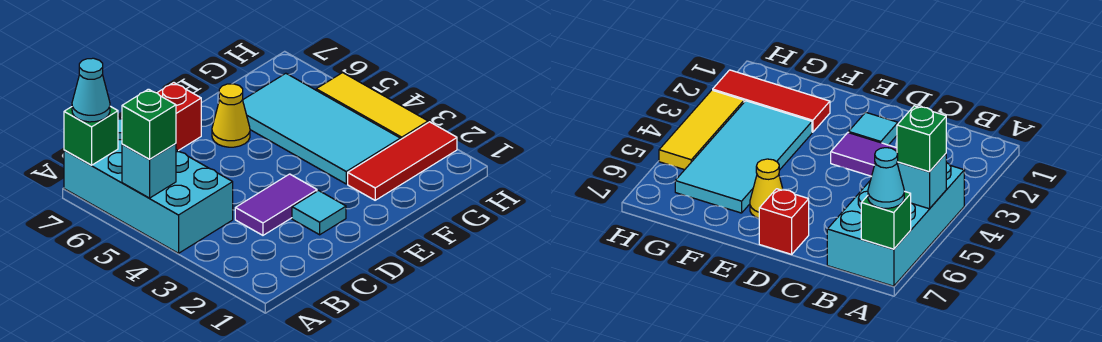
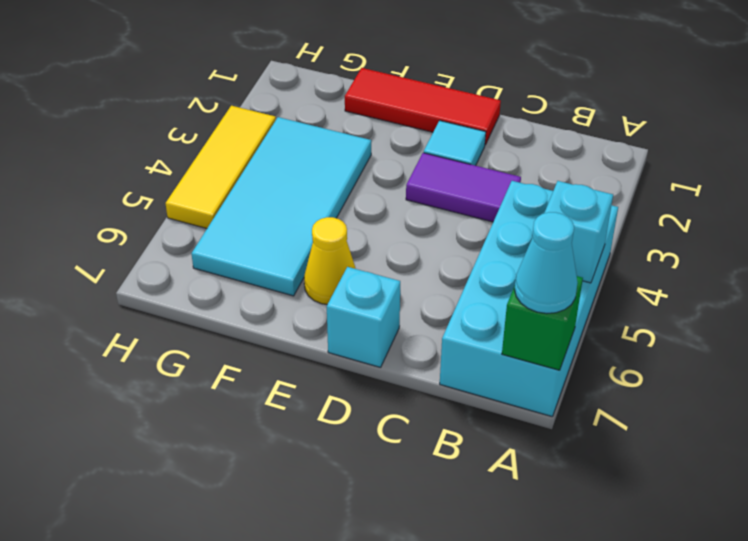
green brick A5 level 3 -> none
red brick D7 level 1 -> cyan brick D7 level 1
red tile F2:H2 level 1 -> red tile D1:F1 level 1

